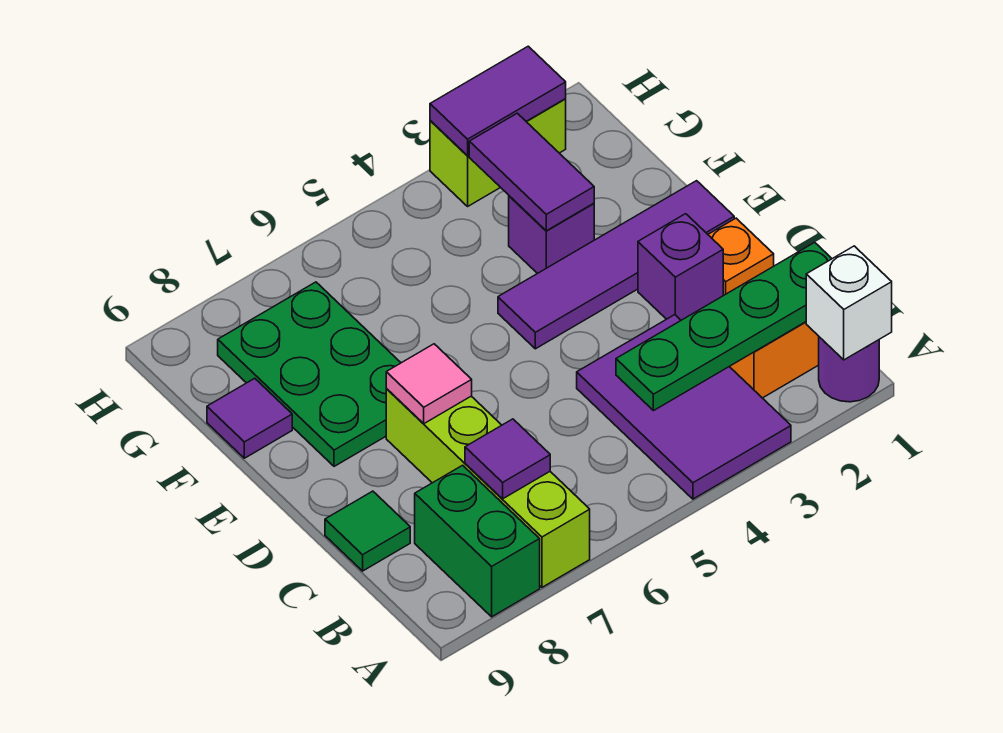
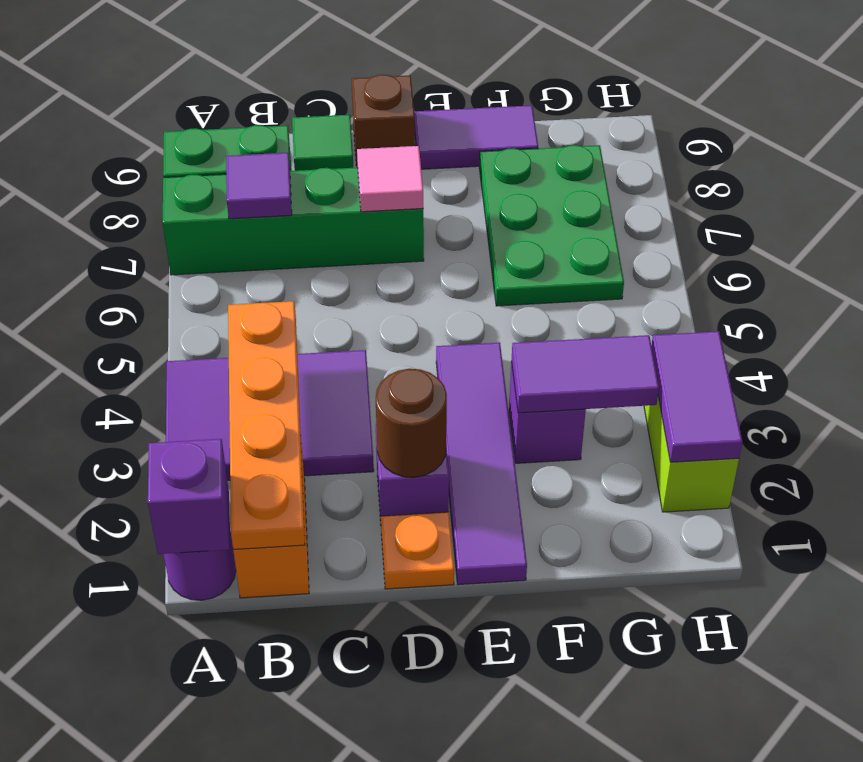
white brick A1 level 2 -> purple brick A1 level 2
lime brick A7:D7 level 1 -> green brick A7:D7 level 1
green plate B1:B4 level 2 -> orange plate B1:B4 level 2
none -> brown round brick D2 level 2
none -> brown brick D9 level 1
green plate E7:G8 level 1 -> green plate F6:G8 level 1
purple tile F9 level 1 -> purple tile E9:F9 level 1

